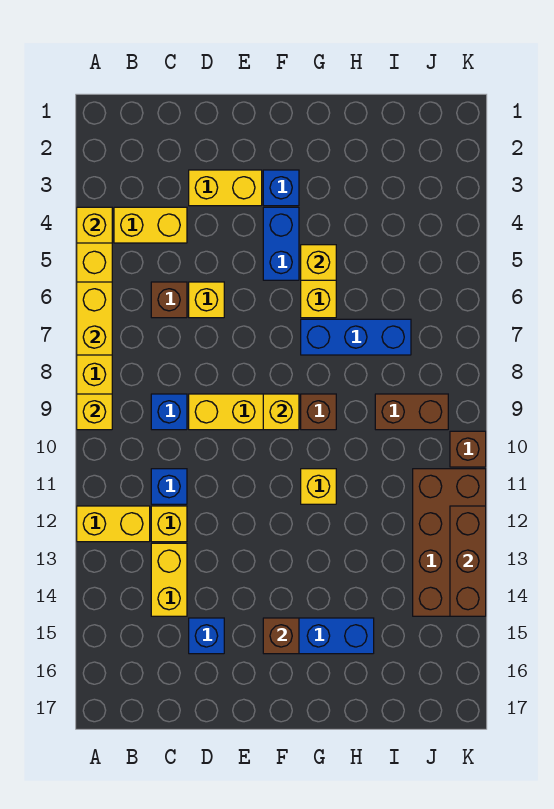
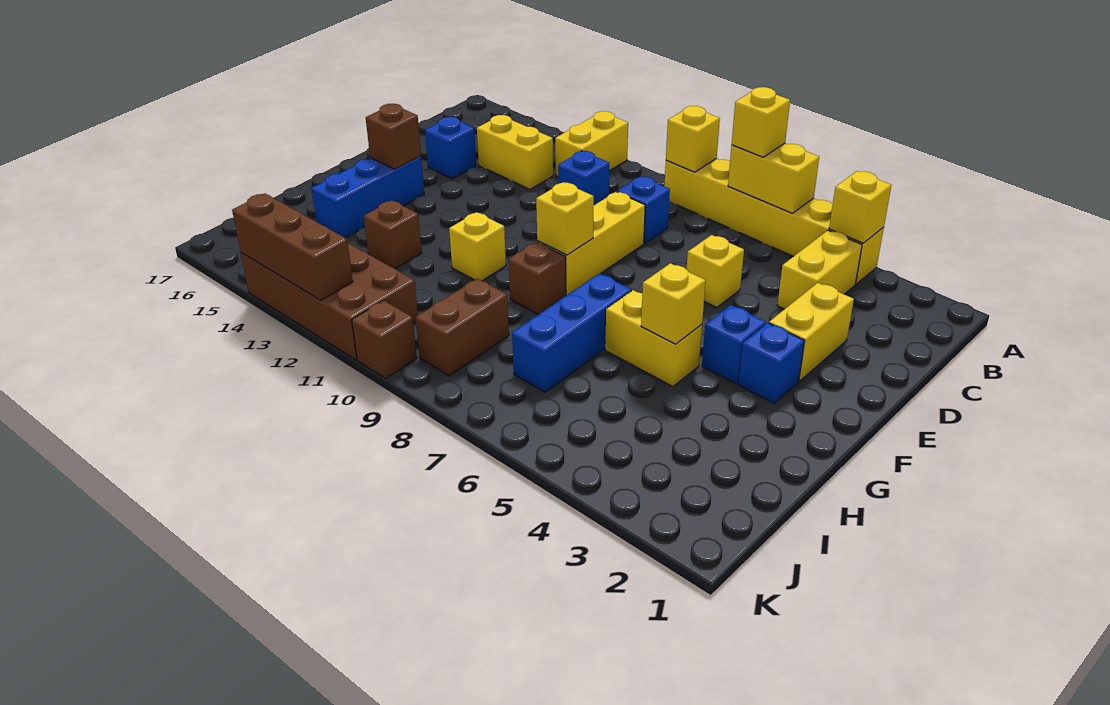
brown brick C6 level 1 -> brown brick H13 level 1
yellow brick C12 level 1 -> yellow brick A7 level 3
blue brick F4:F5 level 1 -> blue brick F4 level 1

